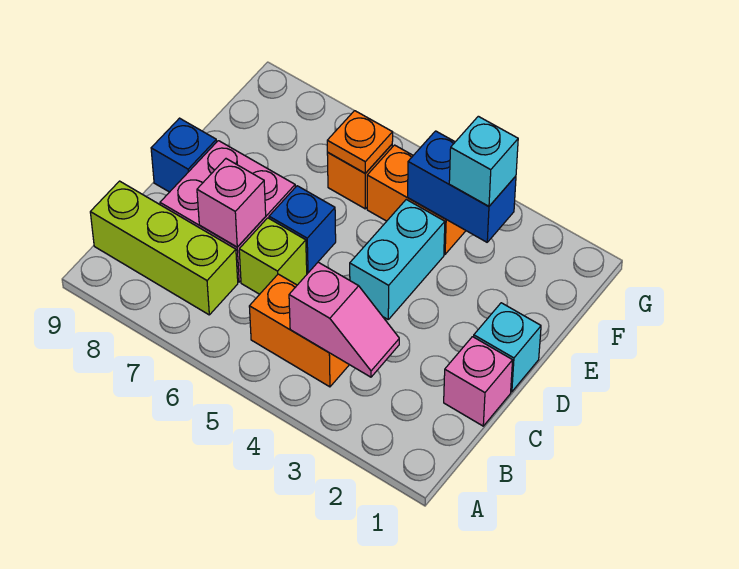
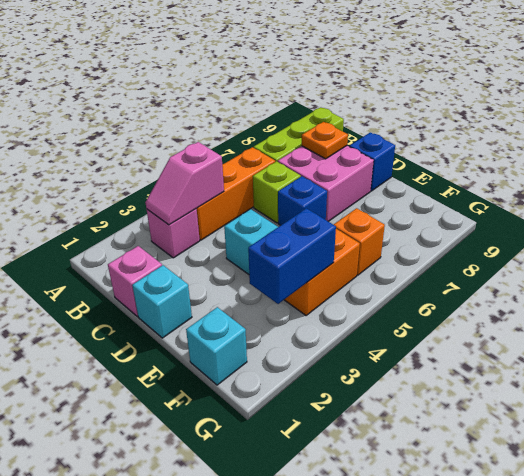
orange brick B4:B5 level 1 -> orange brick B4:B6 level 1
pink brick C7 level 2 -> pink brick B3 level 1
cyan brick F3 level 3 -> cyan brick F1 level 1
orange plate F6 level 2 -> orange plate C8 level 2

